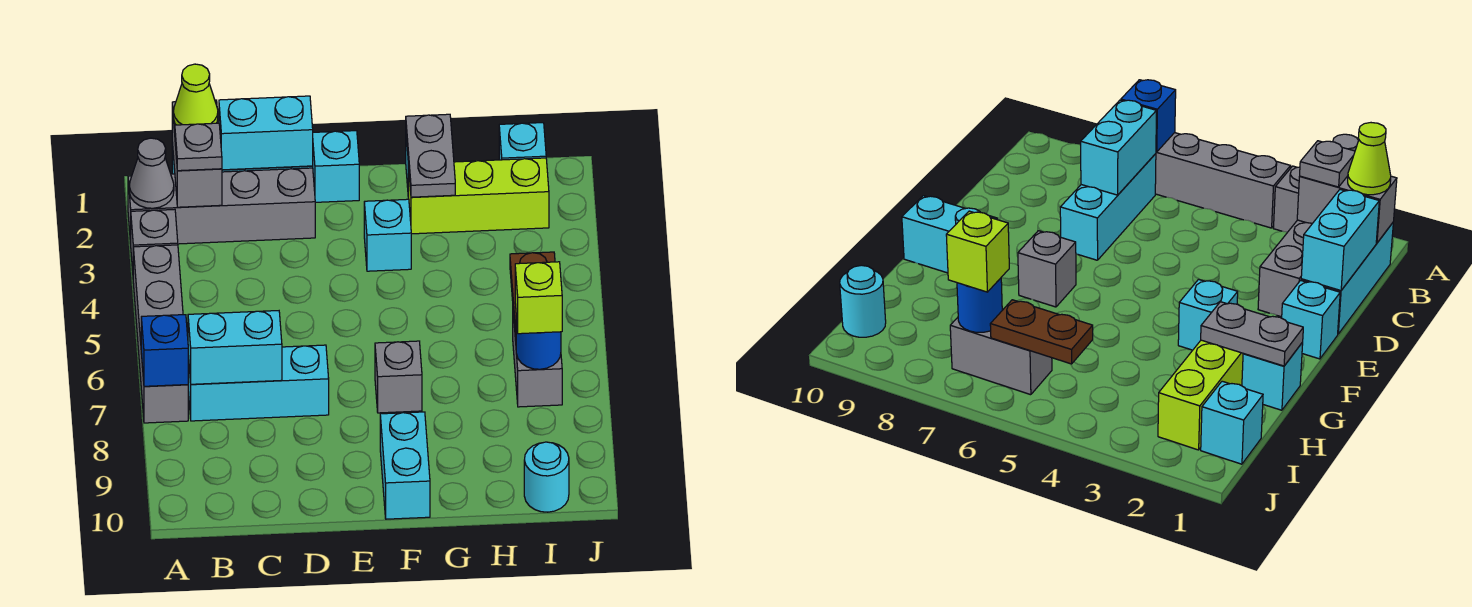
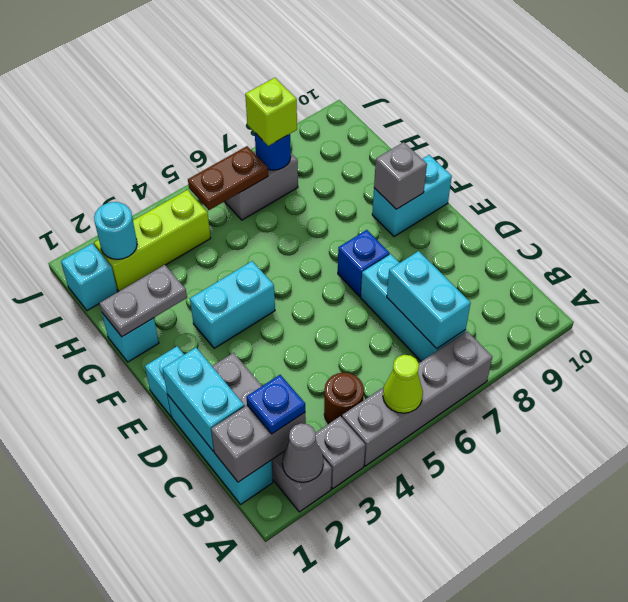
blue brick A7 level 2 -> blue brick E7 level 1
lime cone B1 level 3 -> lime cone A5 level 2
grey plate B2 level 3 -> blue plate B2 level 3
none -> brown round brick B4 level 1
cyan brick F3 level 1 -> cyan brick F3:F4 level 1
grey brick F7 level 1 -> grey brick F9 level 2
lime brick G2:I2 level 1 -> lime brick I2:I4 level 1
cyan round brick I10 level 1 -> cyan round brick I2 level 2

